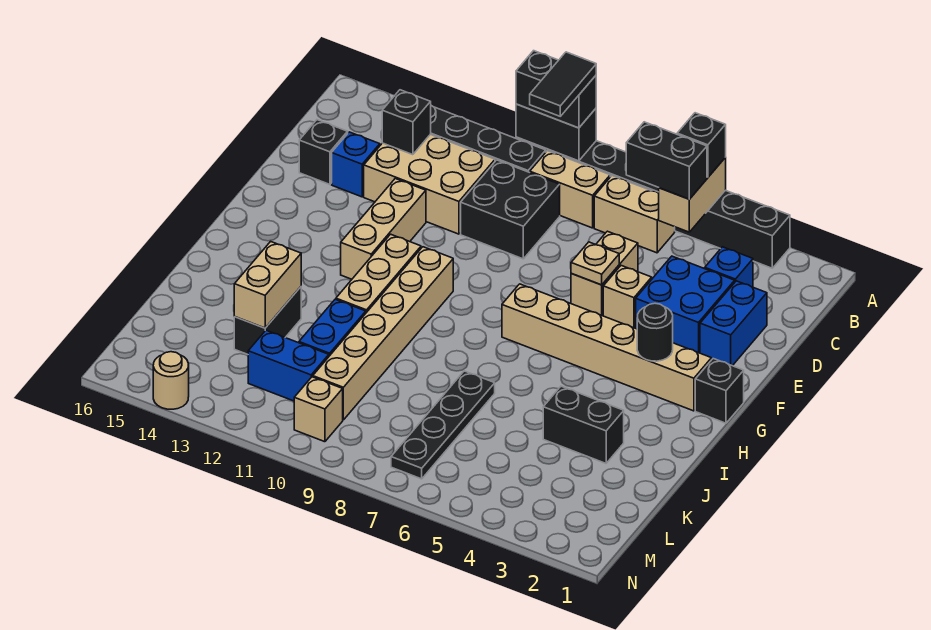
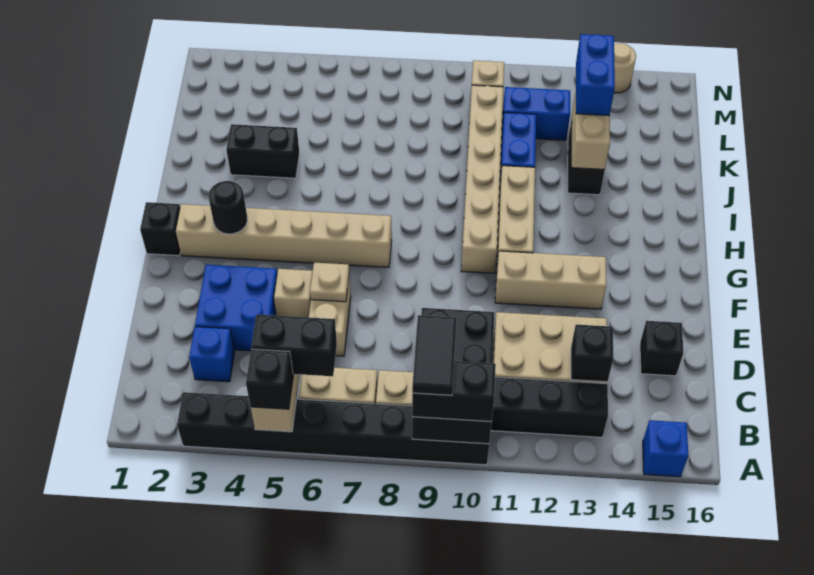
blue brick D2:E2 level 1 -> blue brick K13:L13 level 3
blue brick D14 level 1 -> blue brick A15 level 1
tan brick E12:G12 level 1 -> tan brick F11:F13 level 1
black plate J7:M7 level 1 -> none

